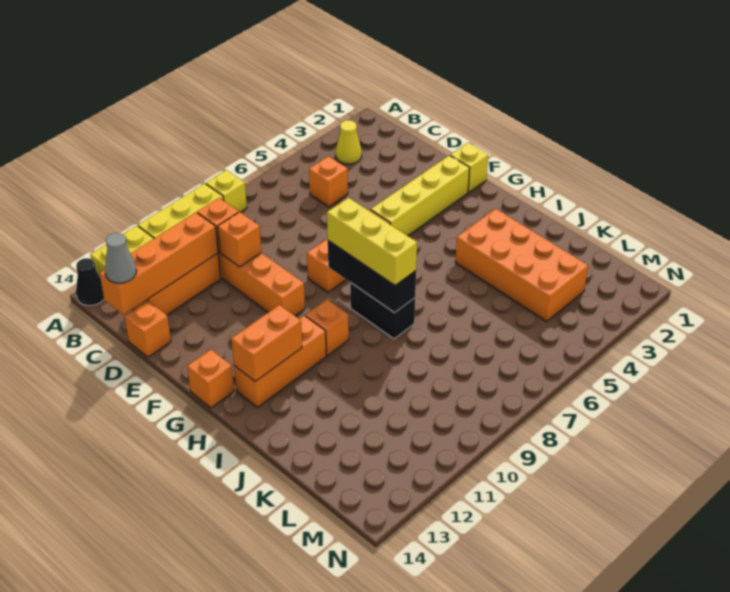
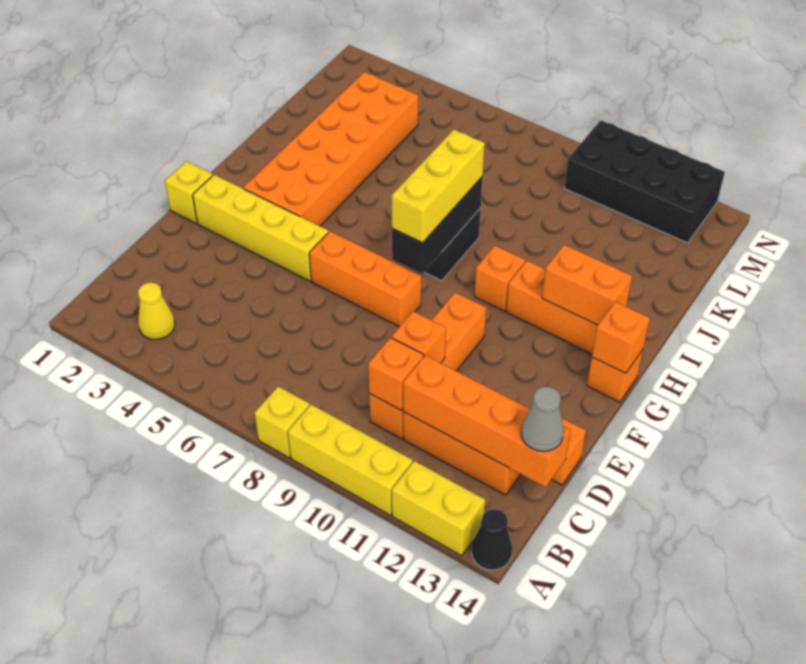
orange brick C5 level 1 -> orange brick G14 level 2
orange brick I3:L4 level 1 -> orange brick G3:L4 level 1
none -> black brick M10:N13 level 1

